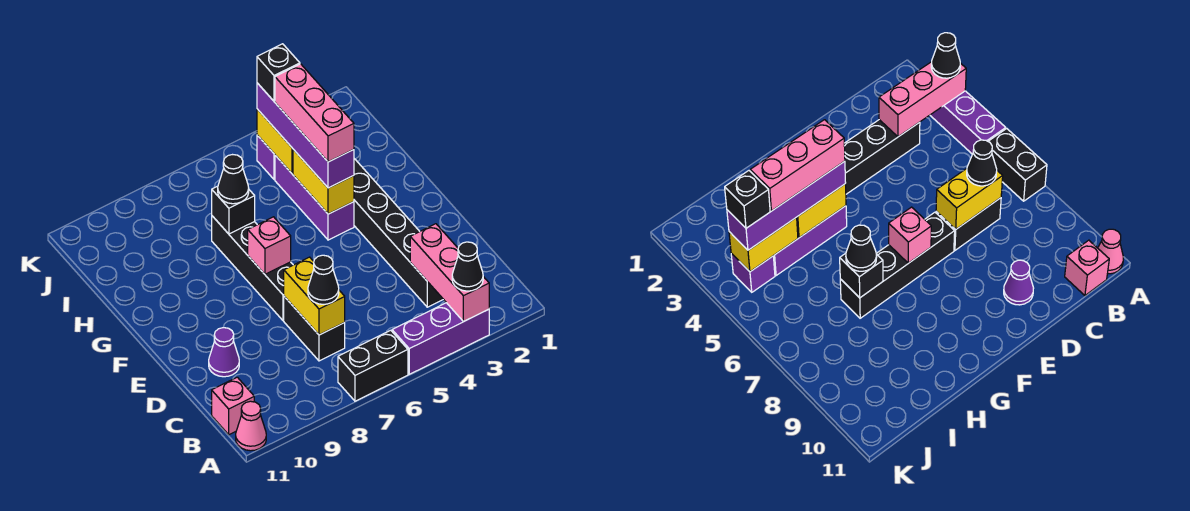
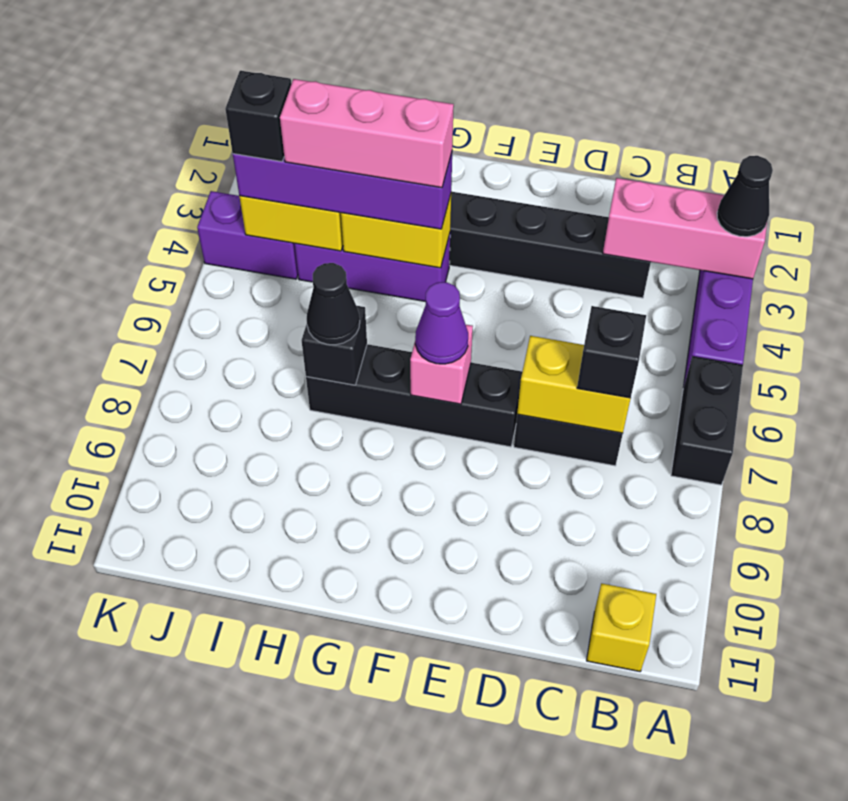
pink cone A11 level 1 -> none
pink brick B11 level 1 -> yellow brick B11 level 1
black cone C7 level 3 -> black brick C7 level 3
purple cone D10 level 1 -> purple cone F7 level 3
purple brick J4 level 1 -> purple brick J4:K4 level 1

